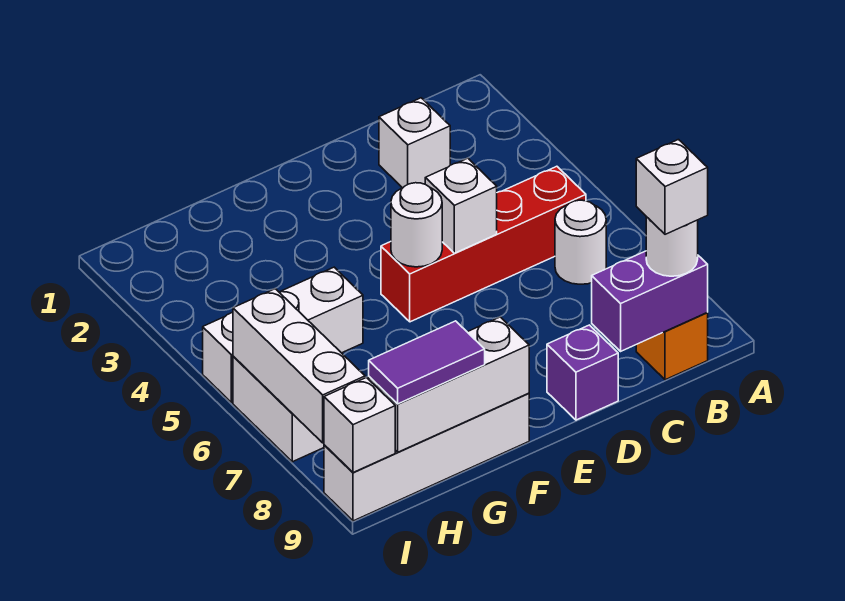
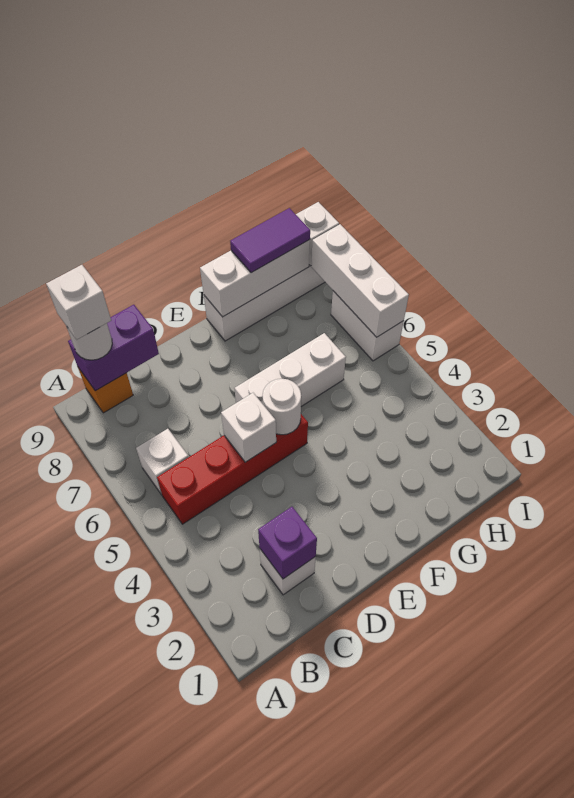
white round brick B6 level 1 -> white brick B6 level 1
purple brick D9 level 1 -> purple brick C2 level 2
white brick G5:I5 level 1 -> white brick E6:G6 level 1

